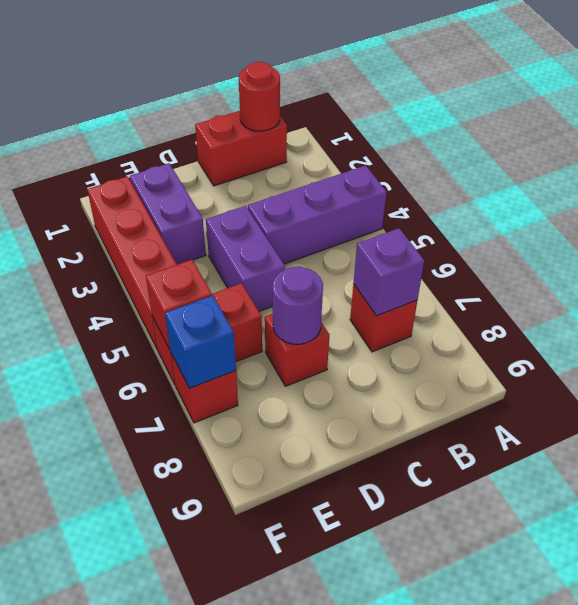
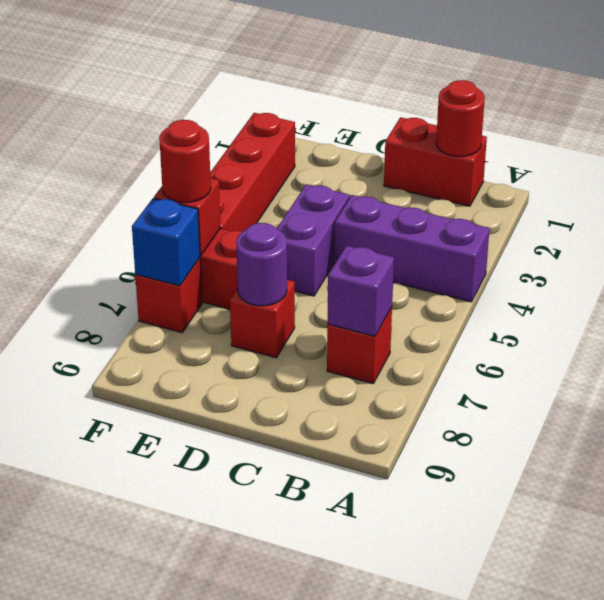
purple brick E2:E3 level 1 -> none
none -> red round brick F6 level 3

